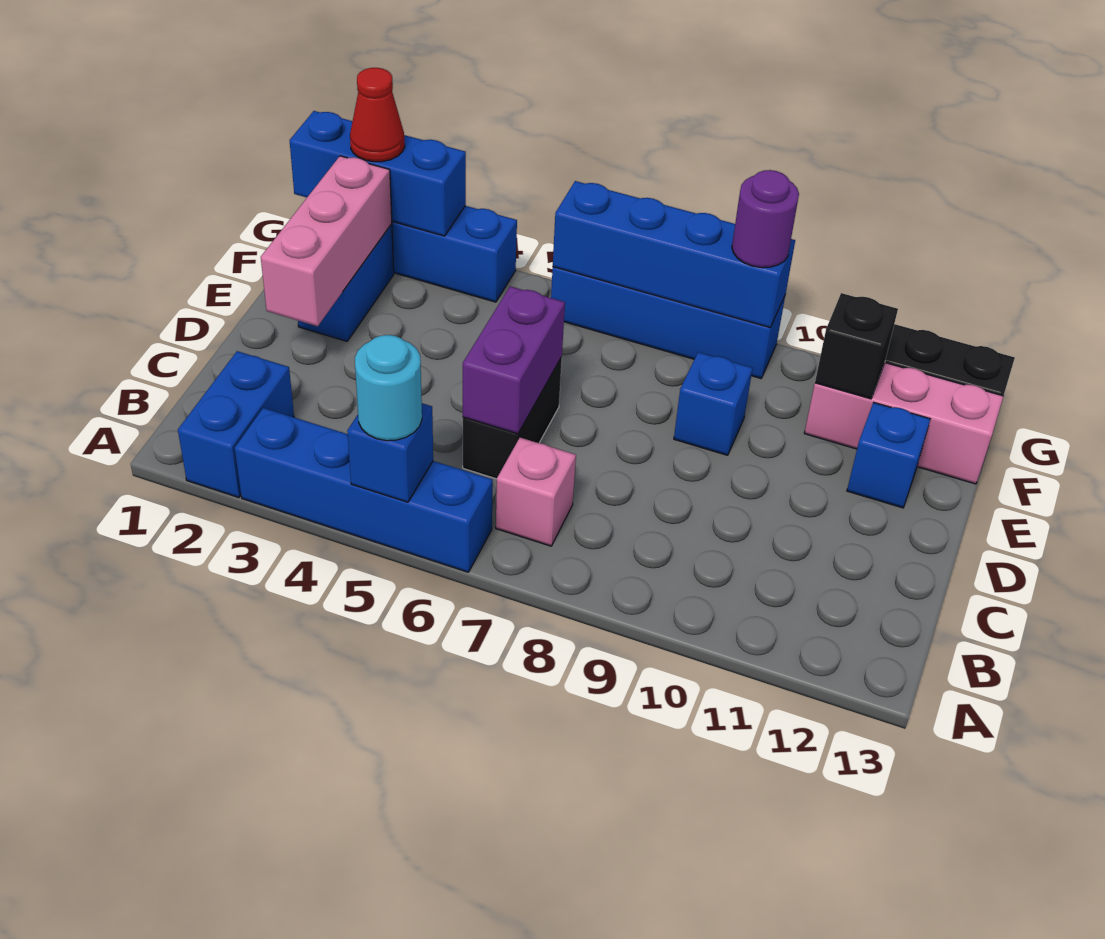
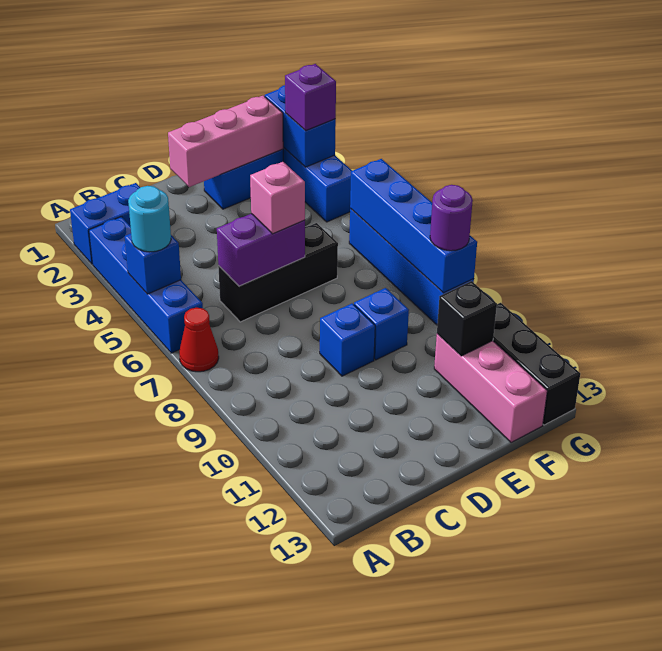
pink brick B7 level 1 -> pink brick D6 level 3
black brick C6:D6 level 1 -> black brick C6:E6 level 1
blue brick E12 level 1 -> blue brick D9 level 1
blue brick G1:G3 level 2 -> blue brick G2:G3 level 2
red cone G2 level 3 -> red cone A7 level 1
none -> purple brick G3 level 3

